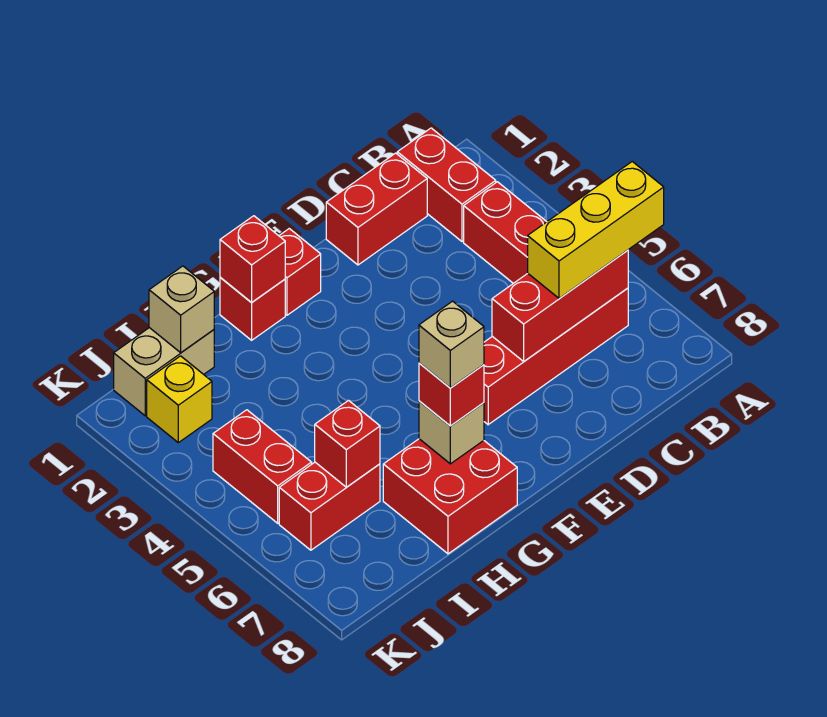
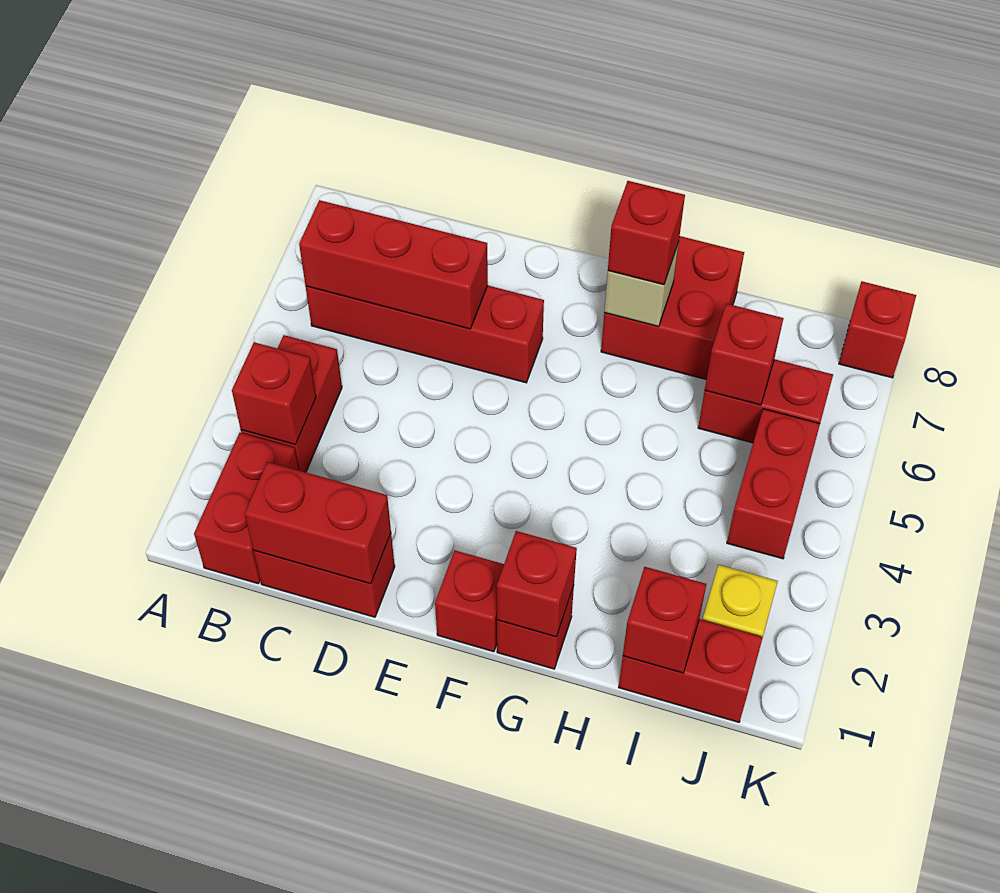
yellow brick A6:C6 level 3 -> none
none -> red brick B3 level 2
none -> red brick C1:D1 level 2
tan brick G7 level 4 -> none
tan brick I1:J1 level 1 -> red brick I1:J1 level 1
tan brick I1 level 2 -> red brick I1 level 2
none -> red brick K8 level 1

